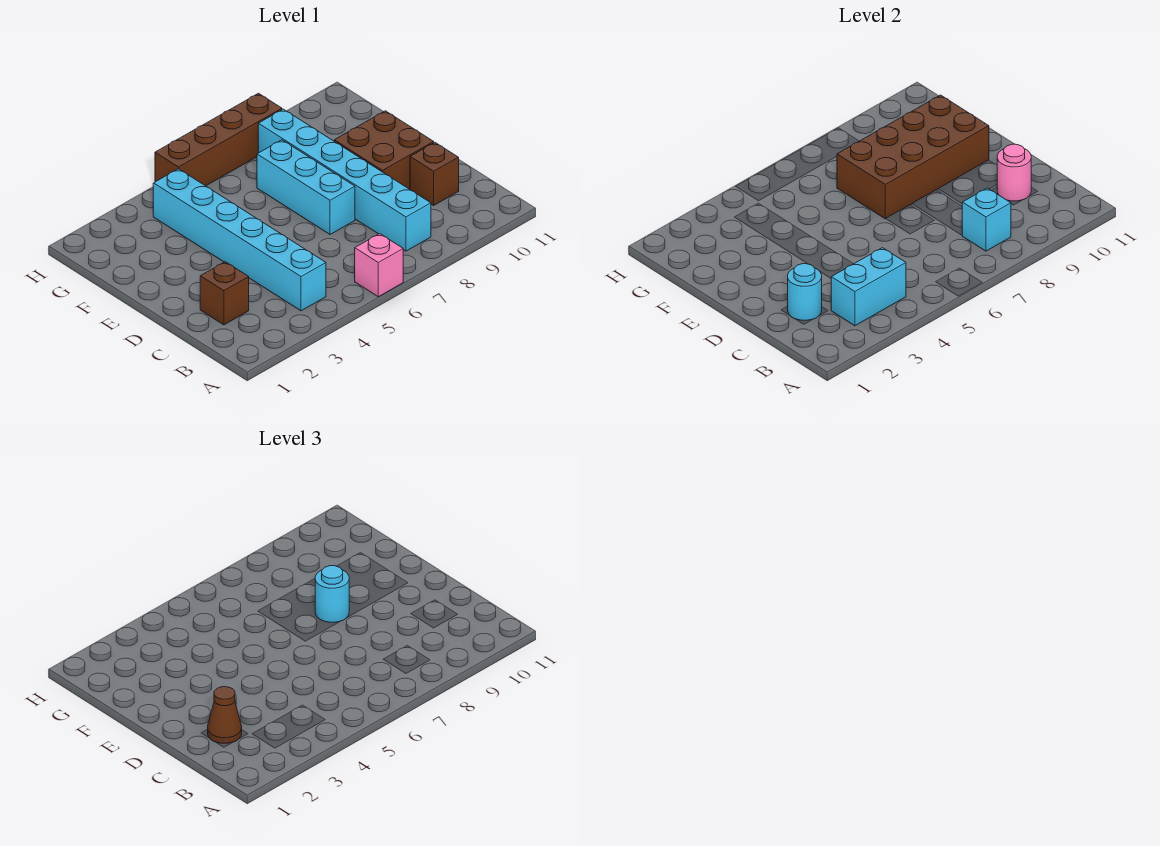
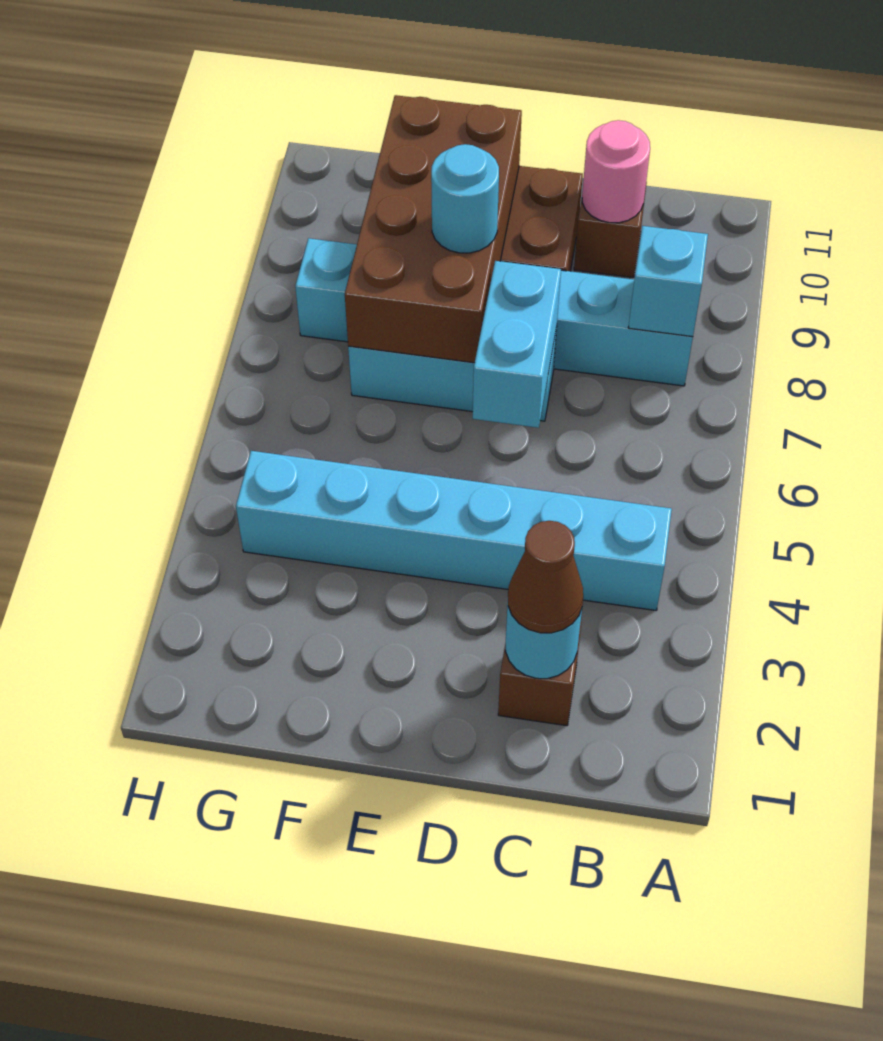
pink brick A6 level 1 -> none
cyan brick B3:B4 level 2 -> cyan brick D6:D7 level 2
brown brick H5:H8 level 1 -> none

